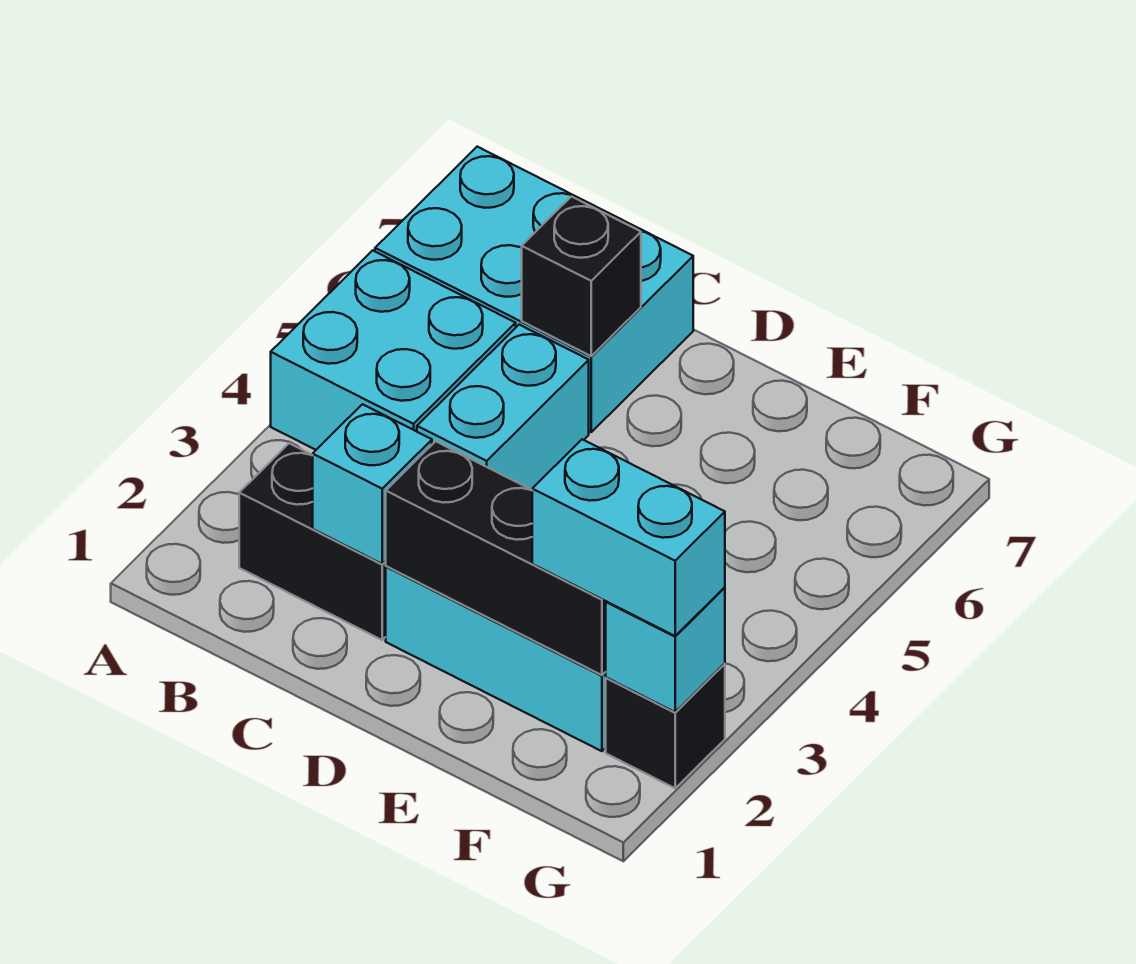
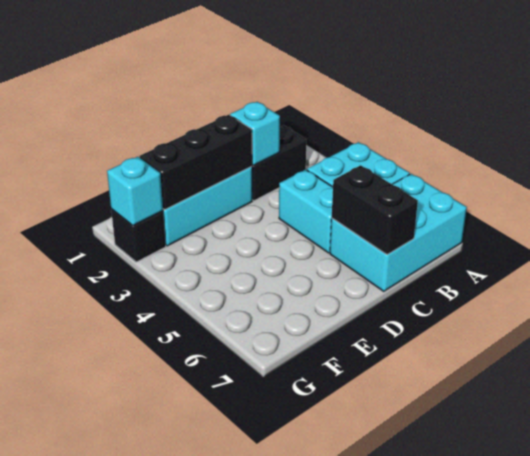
black brick C6 level 2 -> black brick C6:C7 level 2
cyan brick F2:G2 level 3 -> none

